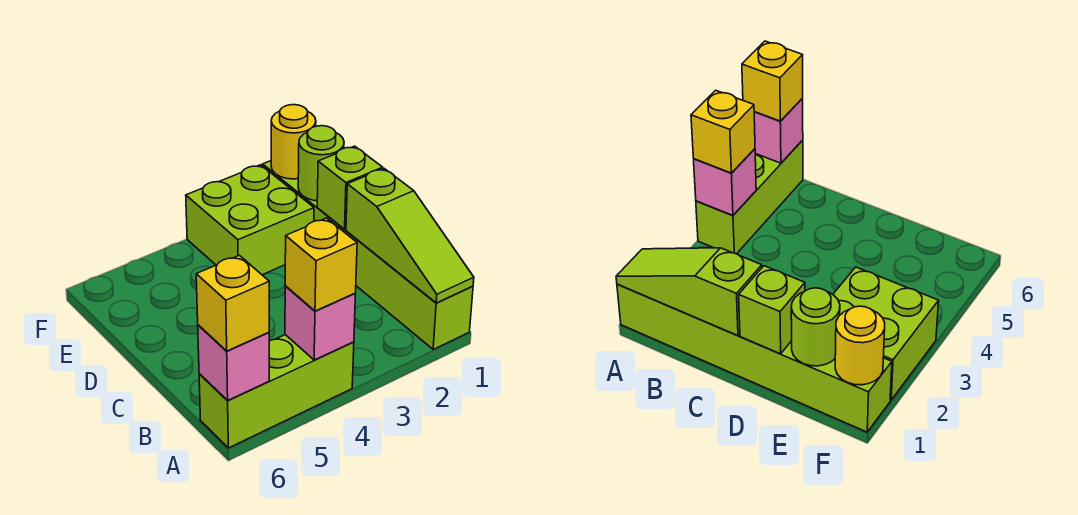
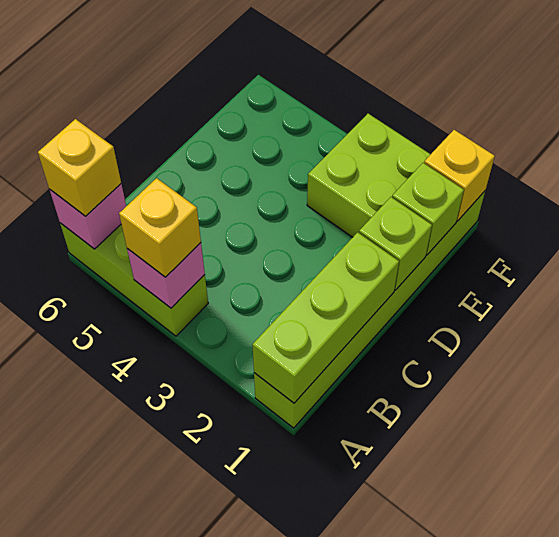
lime slope A1:C1 level 2 top C -> lime brick A1:C1 level 2
lime round brick E1 level 2 -> lime brick E1 level 2
yellow round brick F1 level 2 -> yellow brick F1 level 2

